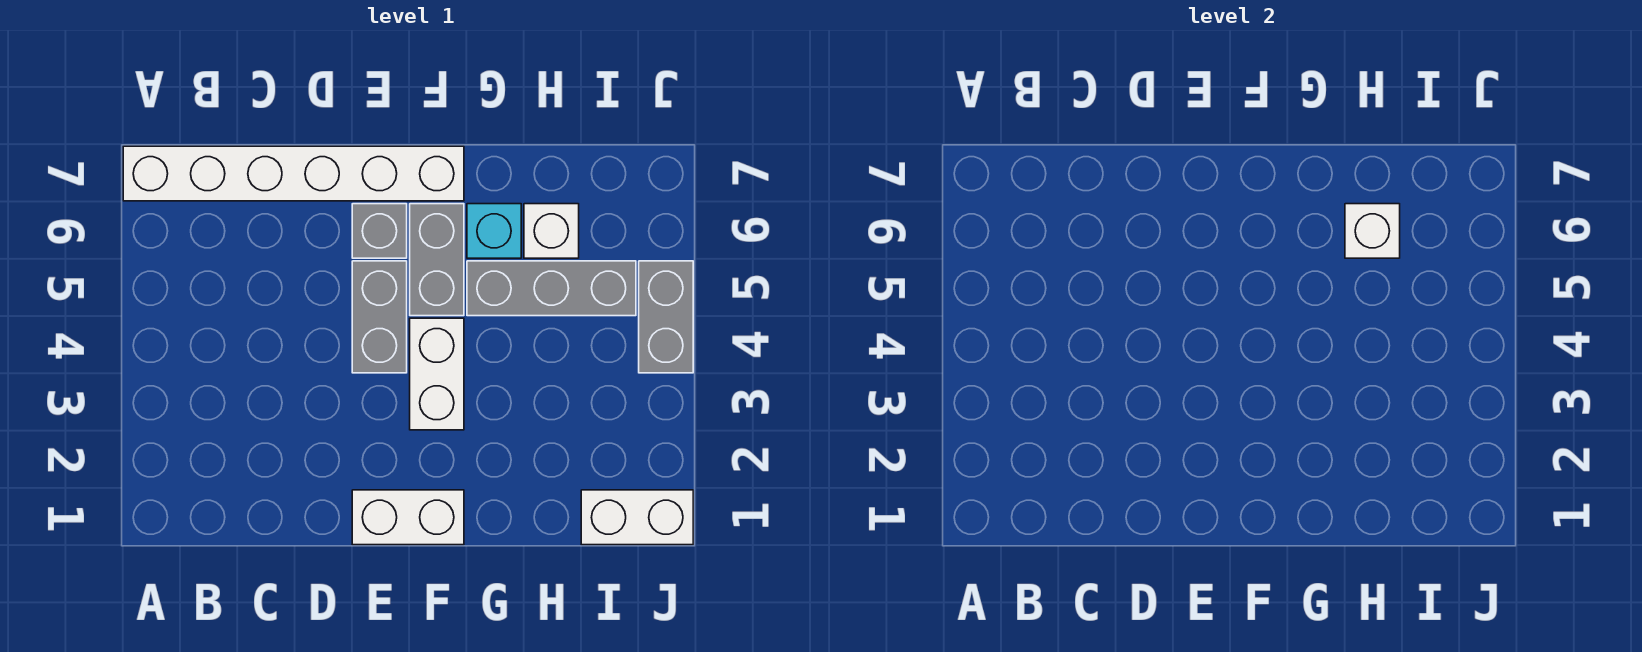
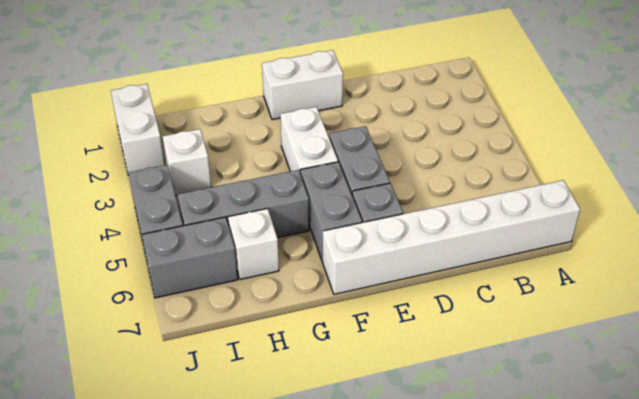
cyan brick G6 level 1 -> none
white brick H6 level 2 -> white brick I3 level 1
white brick I1:J1 level 1 -> white brick J1:J2 level 1
none -> grey brick I6:J6 level 1

